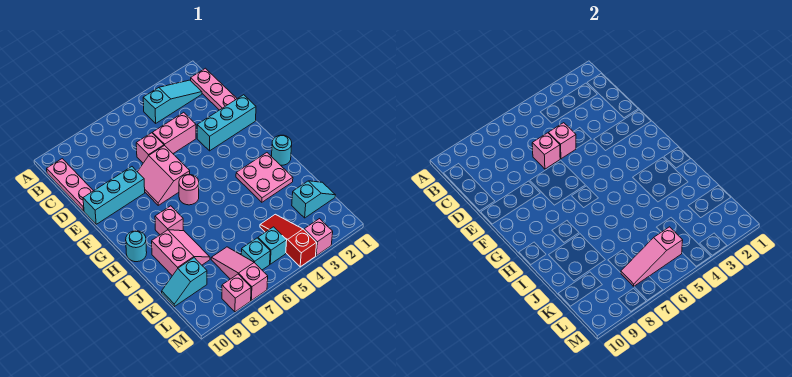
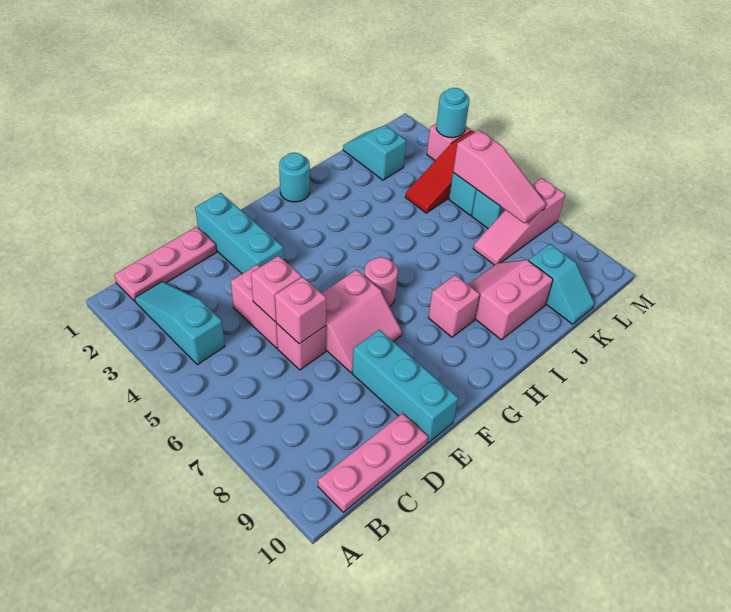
pink plate H2:I3 level 1 -> none
cyan round brick H10 level 1 -> cyan round brick M3 level 2
pink brick M8 level 1 -> none

